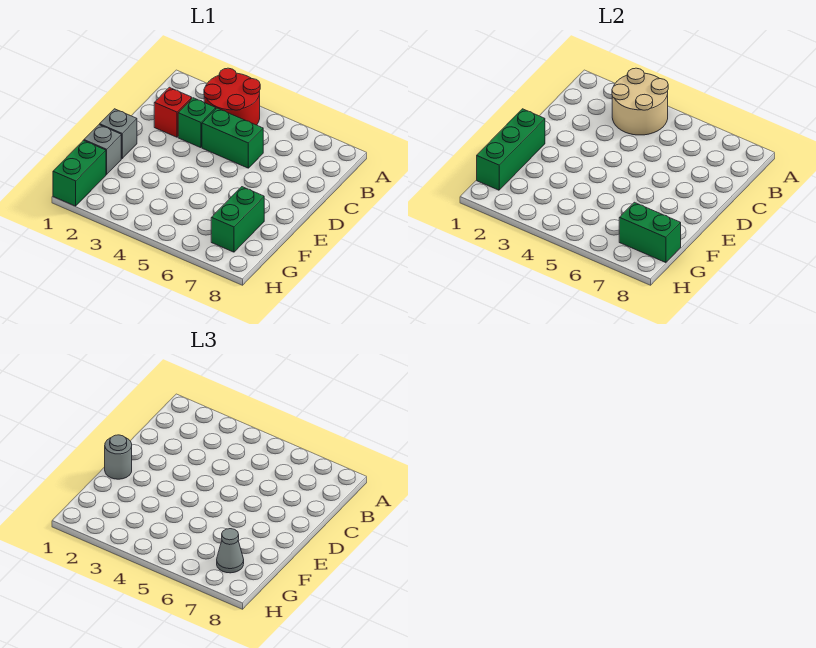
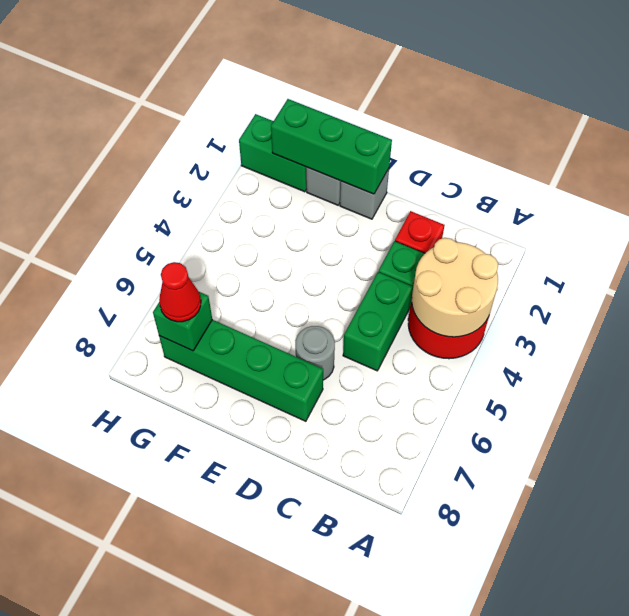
grey round brick E1 level 3 -> grey round brick D6 level 1
green brick F7:G7 level 1 -> green brick D7:G7 level 1
green brick G7:G8 level 2 -> green brick G7 level 2
grey cone G7 level 3 -> red cone G7 level 3

